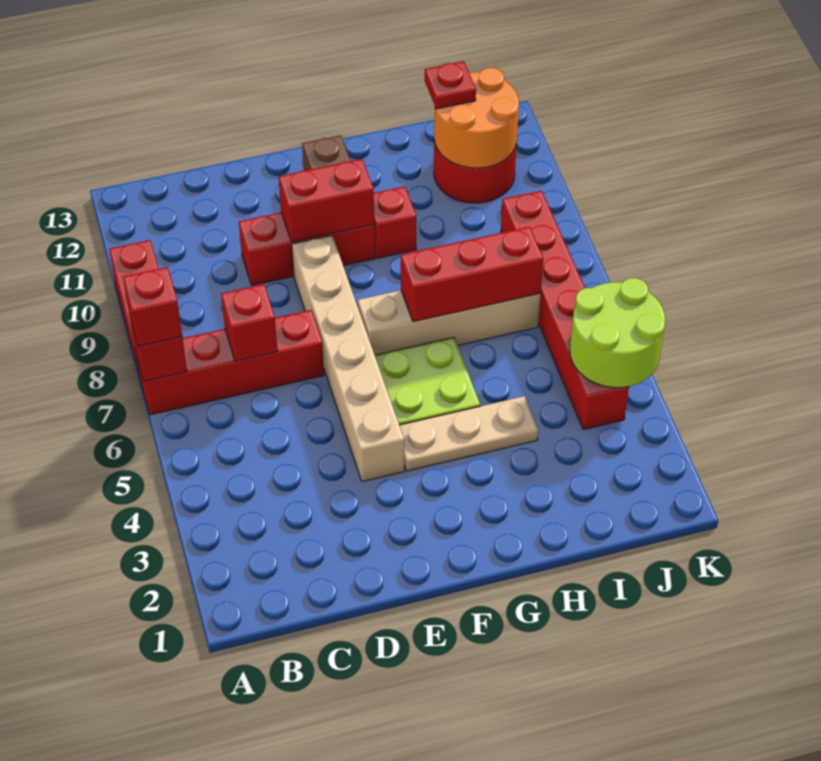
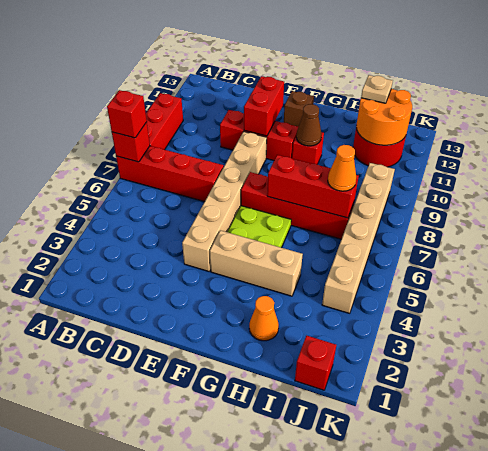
red brick C7 level 2 -> red brick J1 level 1
red brick E10:F10 level 2 -> red brick E10:E11 level 2
tan plate F4:H4 level 1 -> tan brick F4:H4 level 1
tan brick F7:I7 level 1 -> red brick F7:I7 level 1
none -> brown cone G10 level 2
none -> orange cone H2 level 1
none -> orange cone I7 level 3
red plate I12 level 3 -> tan plate I12 level 3
red brick J4:J9 level 1 -> tan brick J4:J9 level 1
lime round brick J4:K5 level 2 -> none

